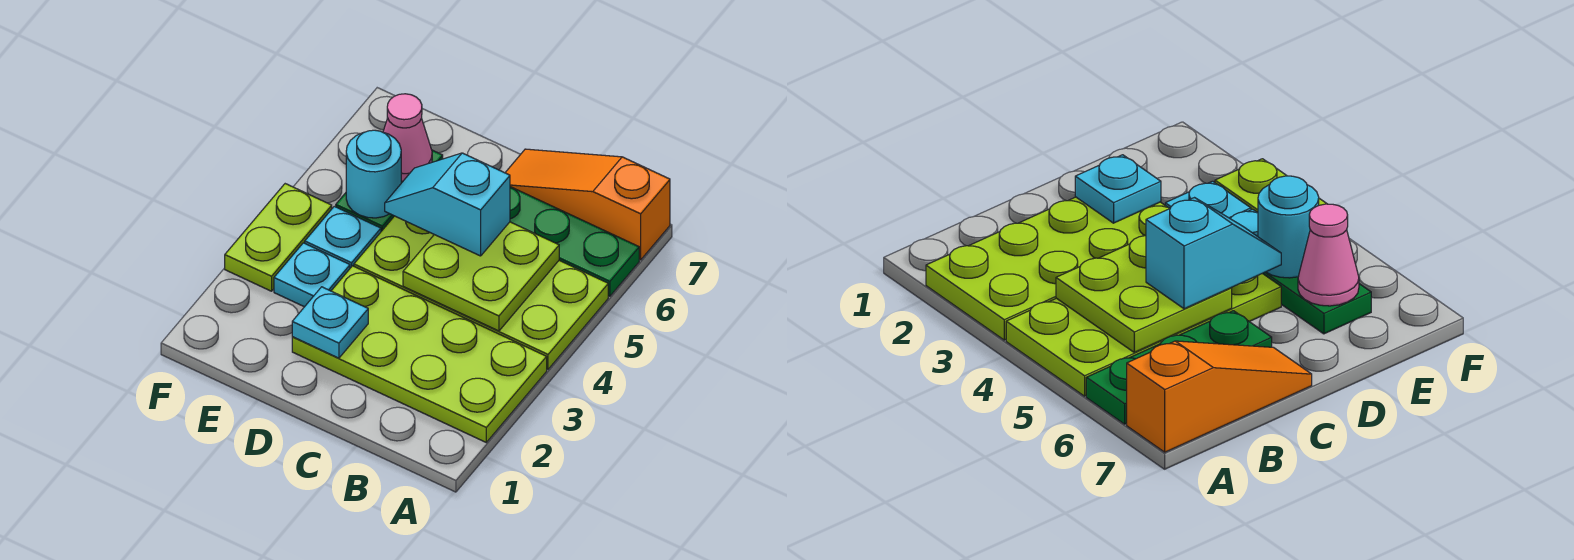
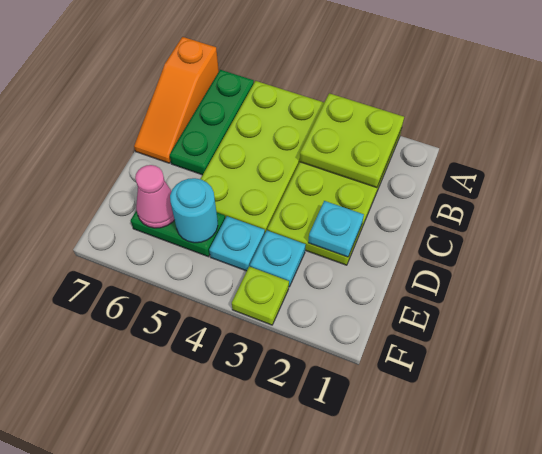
lime plate B4:C5 level 2 -> lime plate A2:B3 level 2
cyan slope C5:D5 level 3 top C -> none
lime plate F3:F4 level 1 -> lime plate F3 level 1

